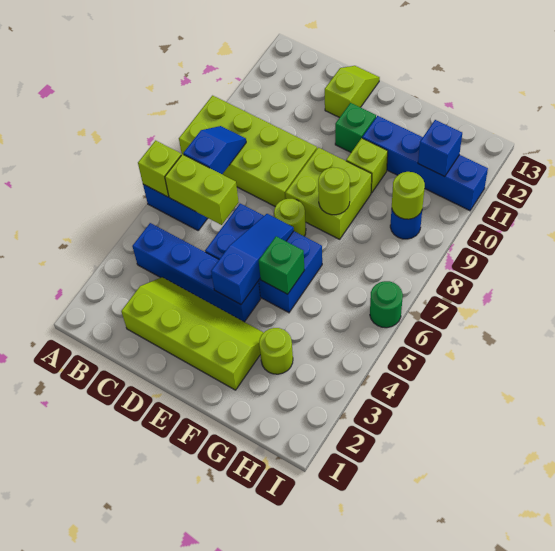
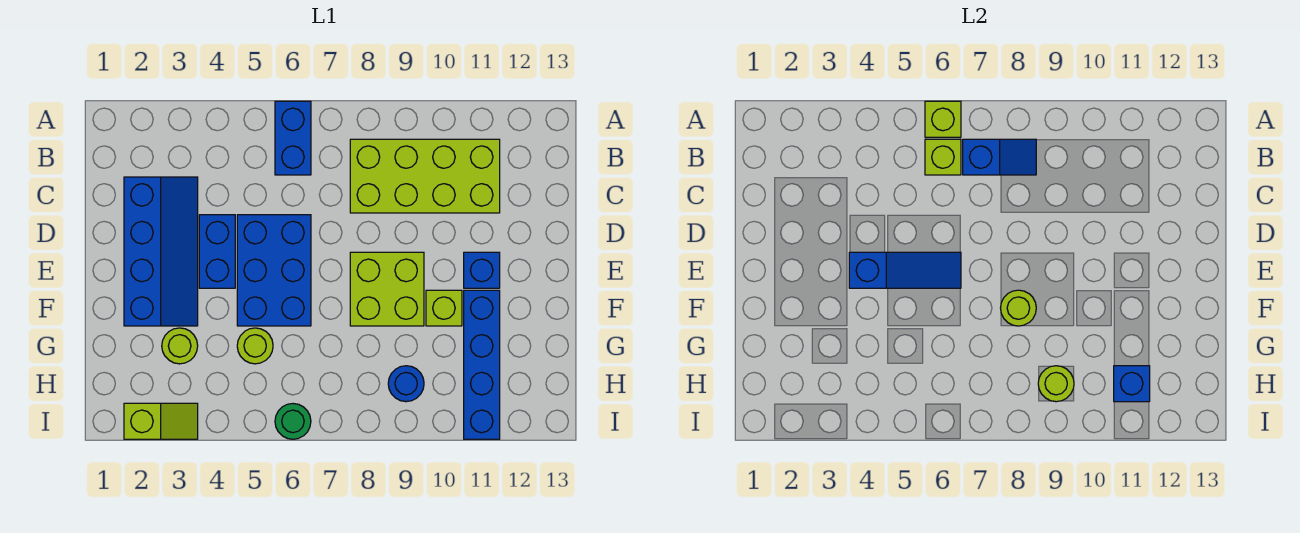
lime brick A8:D9 level 1 -> lime brick B8:C11 level 1
blue brick B4:E4 level 1 -> blue brick D4:E4 level 1
lime brick B6:C6 level 2 -> lime brick B6 level 2
lime slope C2:F3 level 1 top 2 -> blue slope C2:F3 level 1 top 2
lime slope D12:D13 level 1 top 12 -> lime slope I2:I3 level 1 top 2
lime round brick E7 level 1 -> lime round brick G5 level 1
green brick E11 level 1 -> blue brick E11 level 1
green brick F5 level 2 -> none

